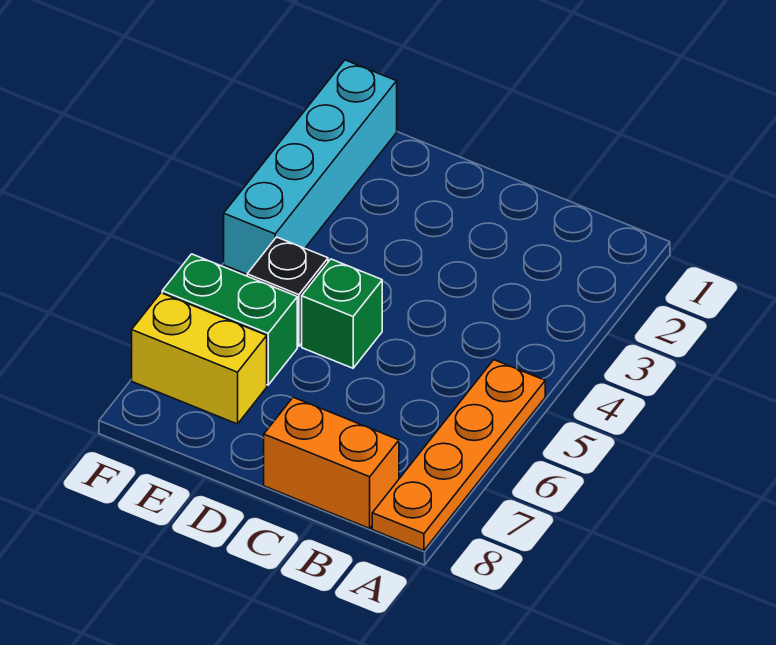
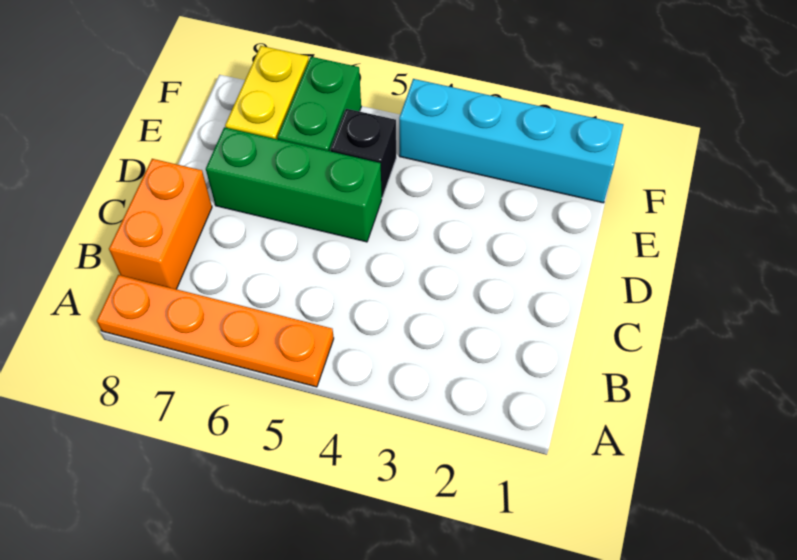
green brick D5 level 1 -> green brick D5:D7 level 1

